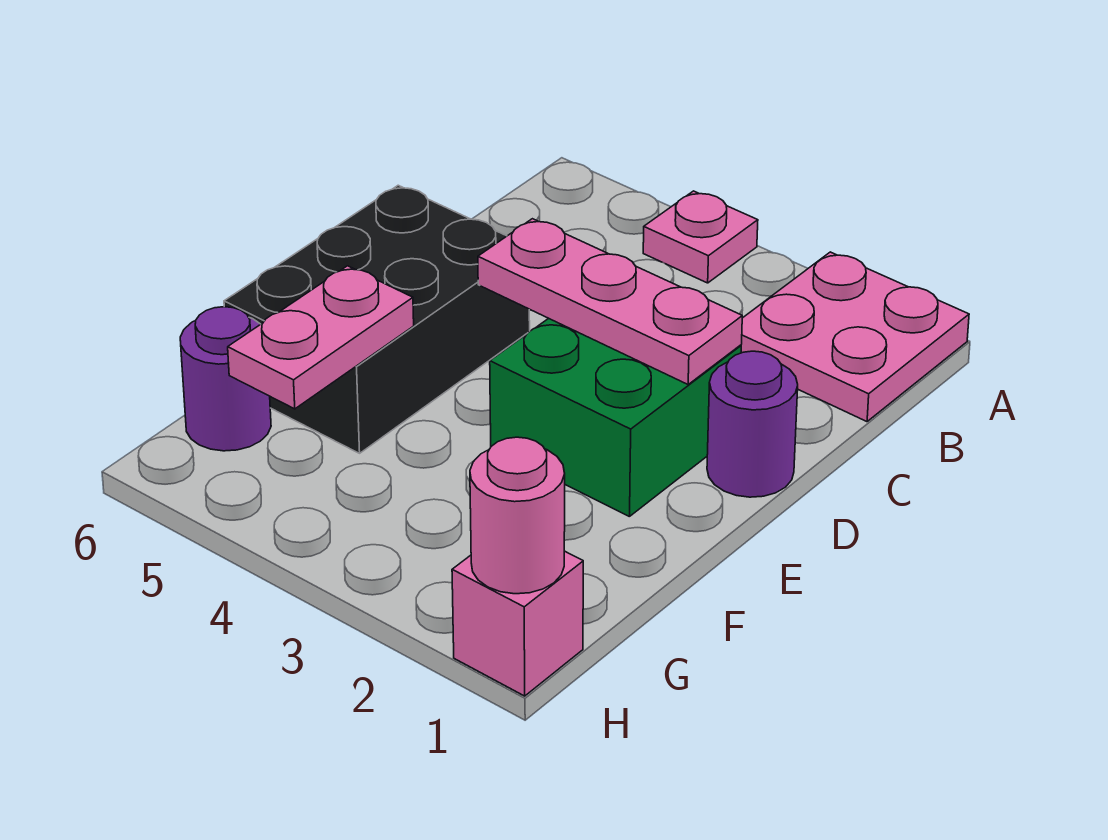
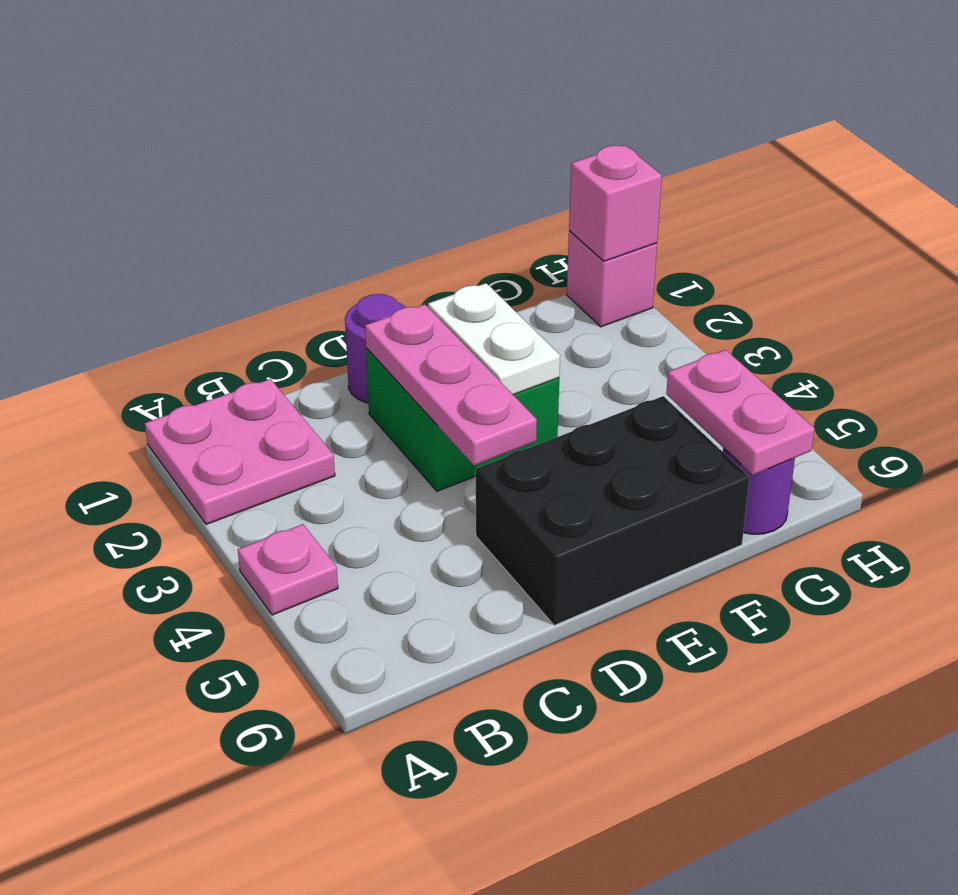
none -> white plate E2:E3 level 2
pink plate F5:G5 level 2 -> pink plate G5:G6 level 2
pink round brick H1 level 2 -> pink brick H1 level 2

